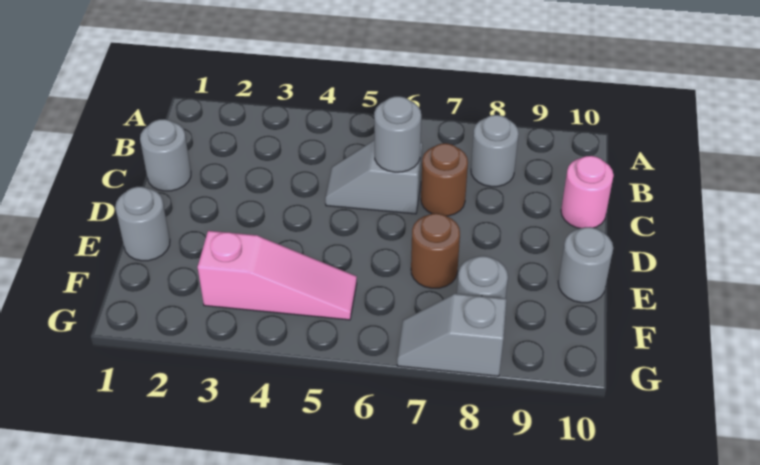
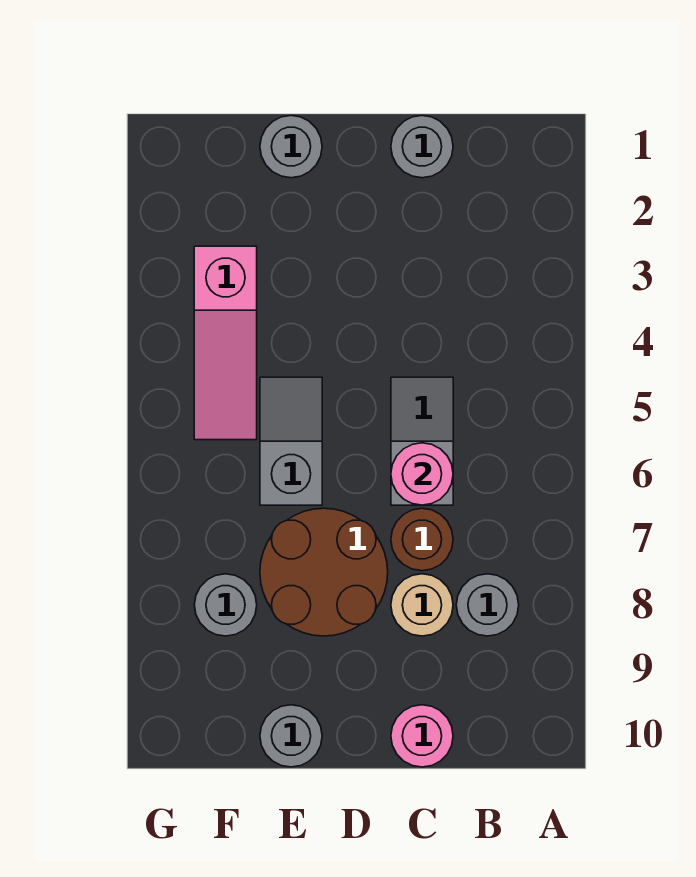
grey round brick C6 level 2 -> pink round brick C6 level 2
none -> tan round brick C8 level 1
brown round brick E7 level 1 -> brown round brick D7:E8 level 1
grey slope G7:G8 level 1 top 8 -> grey slope E5:E6 level 1 top 6

